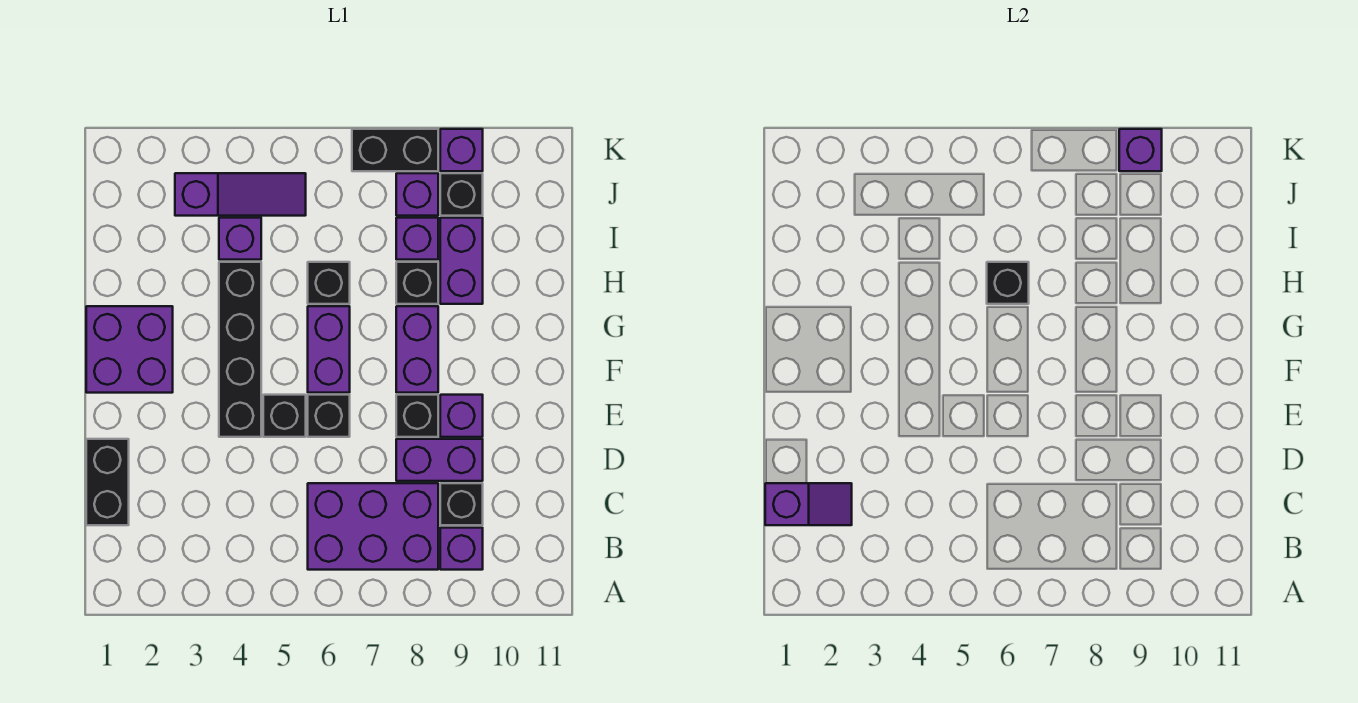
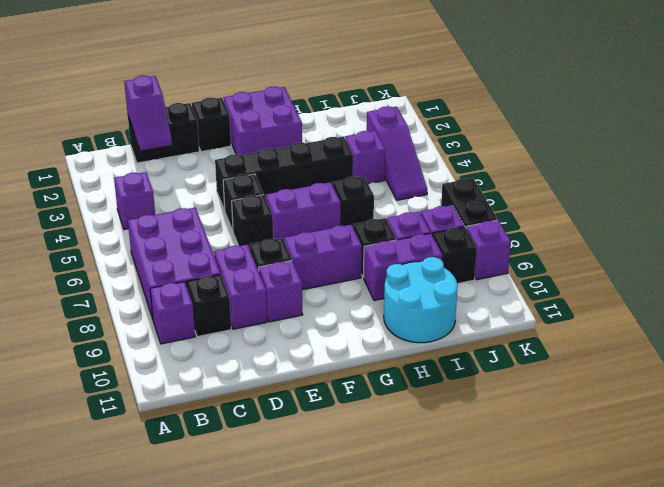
black brick H6 level 2 -> black brick E1 level 1
none -> cyan round brick H10:I11 level 1
purple brick K9 level 2 -> purple brick B4 level 1

